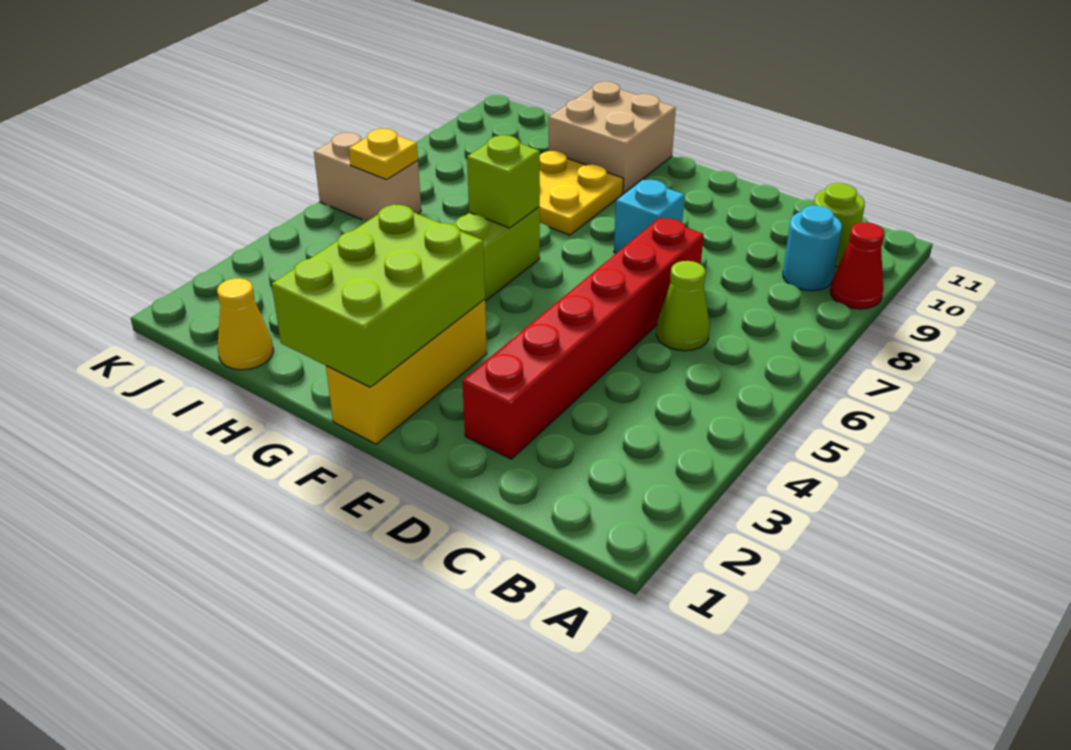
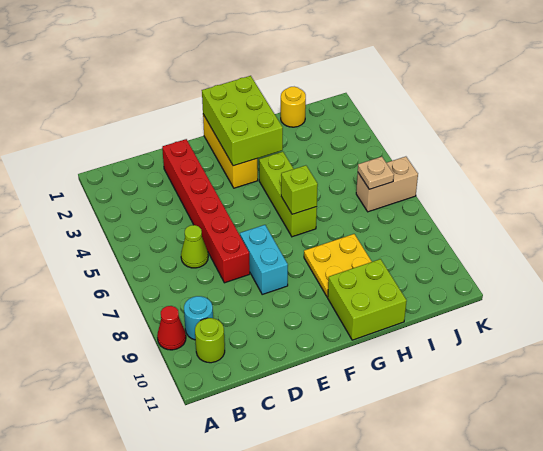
cyan brick E8 level 1 -> cyan brick E7:E8 level 1
tan brick G10:H11 level 1 -> lime brick G10:H11 level 1
yellow cone I1 level 1 -> yellow round brick I1 level 1
yellow plate J6 level 2 -> tan plate J6 level 2

